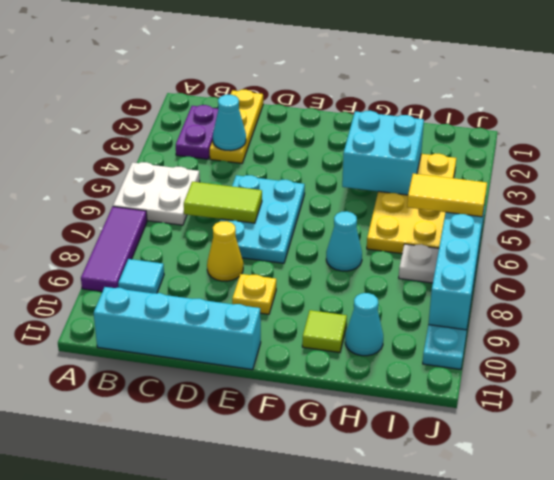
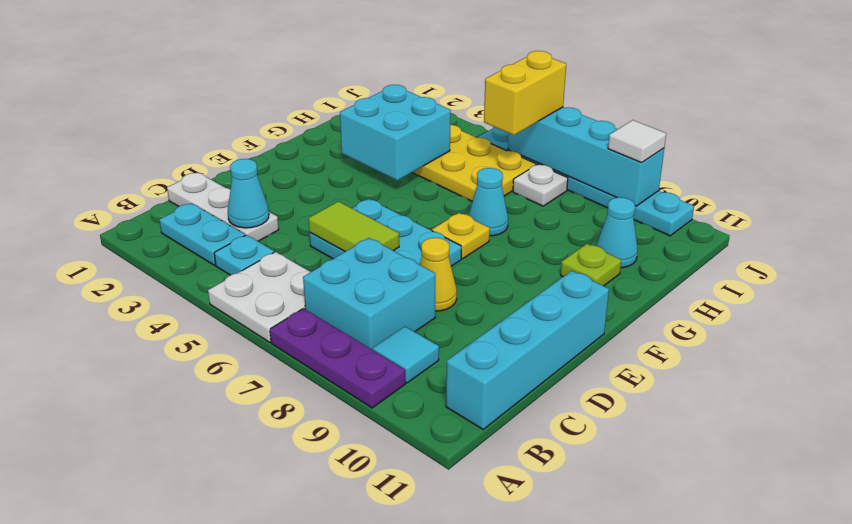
purple tile A7:A9 level 1 -> purple plate A7:A9 level 1
purple plate B2:B3 level 1 -> cyan plate B2:B3 level 1
none -> cyan plate B4 level 1
none -> cyan brick B7:C8 level 1
yellow plate C1:C3 level 1 -> white plate C1:C3 level 1
lime tile C6:D6 level 2 -> lime tile D5:D6 level 2
yellow plate E9 level 1 -> yellow plate F7 level 1
lime tile G10 level 1 -> lime plate G10 level 1
yellow tile I6:J6 level 3 -> yellow brick I6:J6 level 3
none -> white tile J9 level 3

